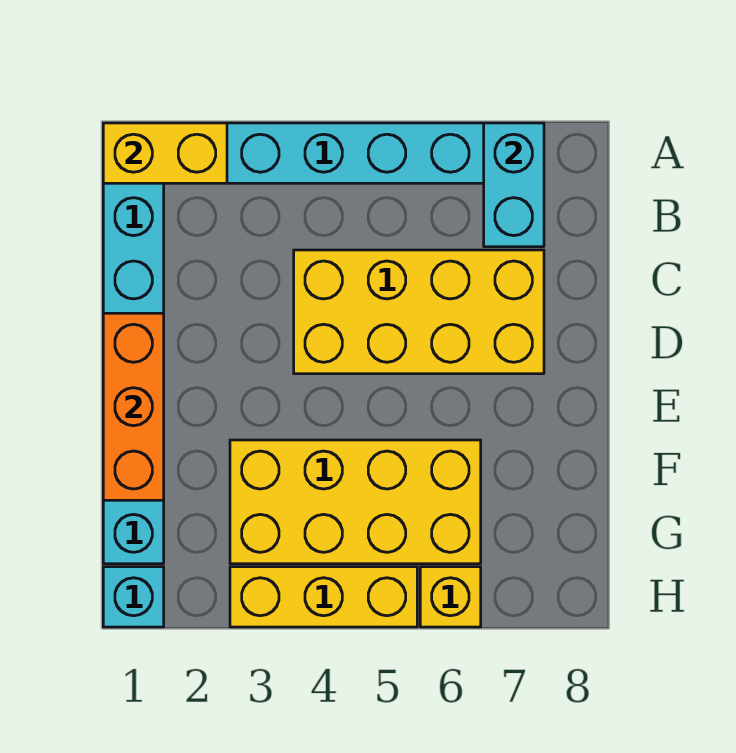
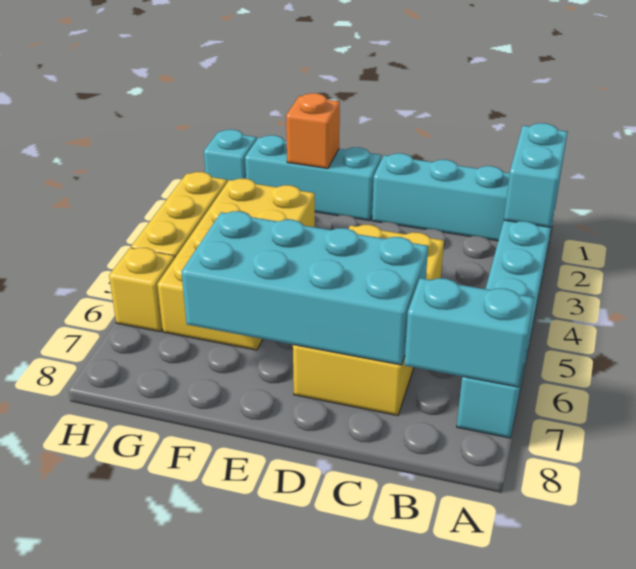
yellow brick A1:A2 level 2 -> cyan brick A1:A2 level 2
none -> cyan brick C6:F7 level 2
orange brick D1:F1 level 2 -> orange brick F1 level 2

